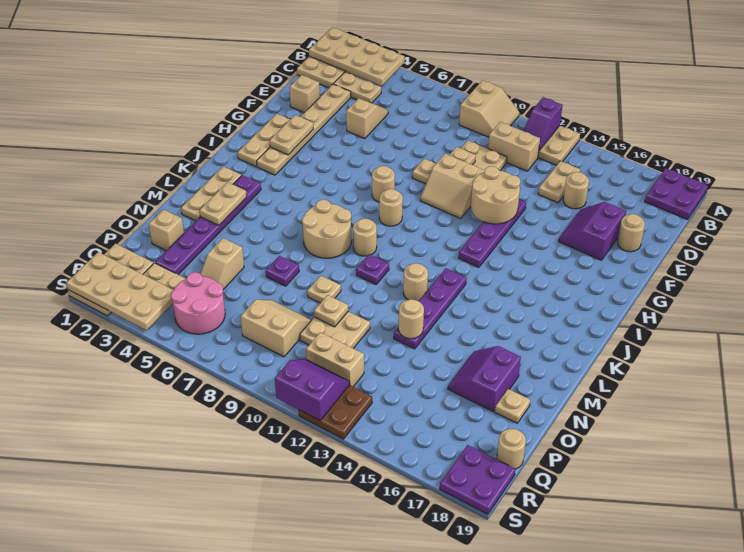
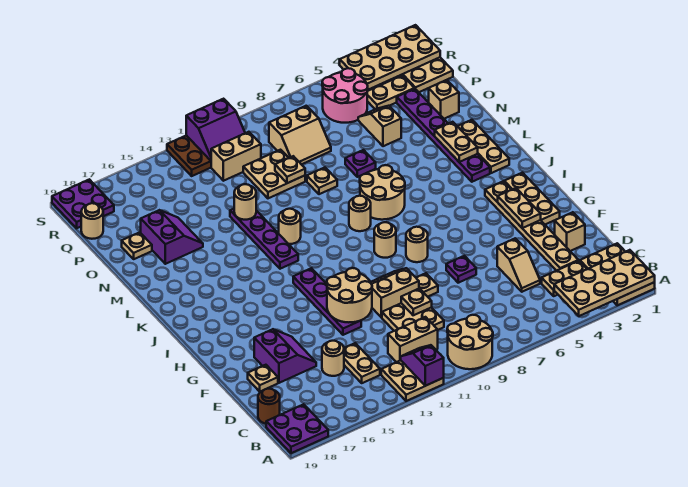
tan slope A9:B10 level 1 top 9 -> tan round brick A9:B10 level 1
none -> brown round brick C19 level 1
tan round brick E18 level 1 -> tan plate E18 level 1
purple plate L10 level 1 -> purple plate F7 level 1

